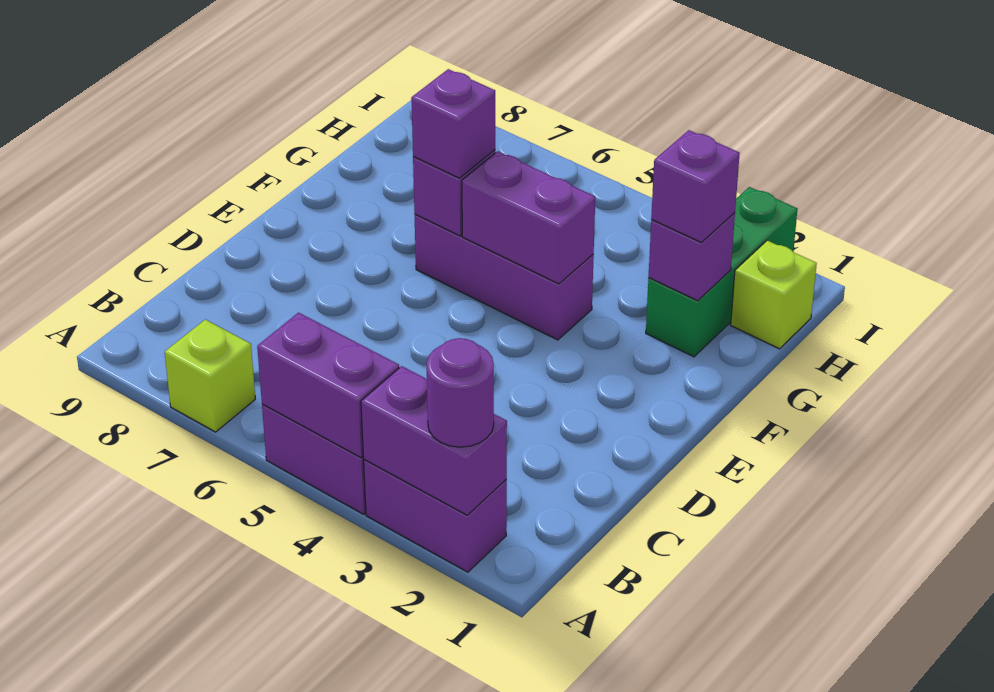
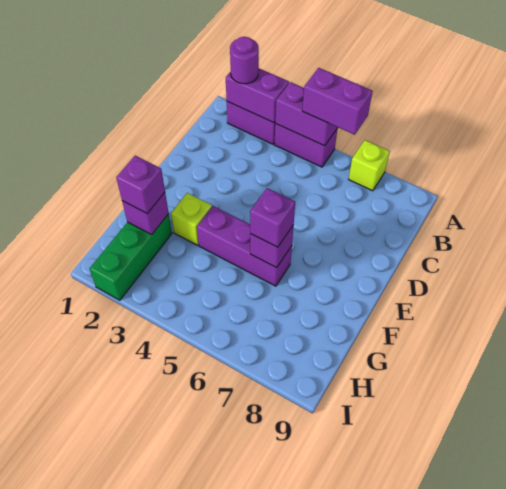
purple brick F4:F5 level 2 -> purple brick A5:A6 level 3
lime brick H1 level 1 -> lime brick F3 level 1

